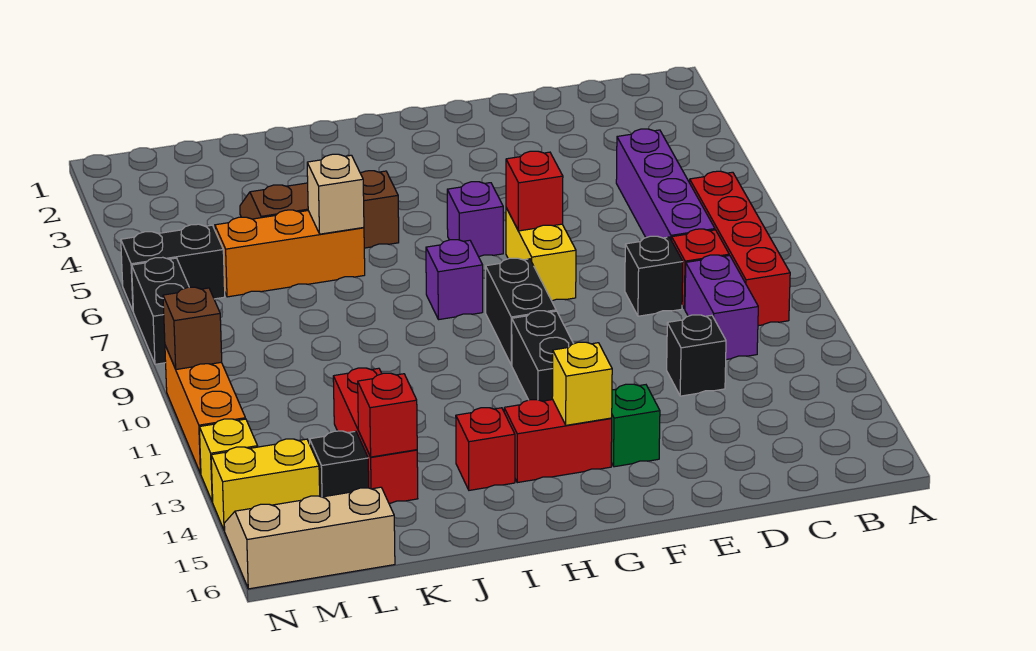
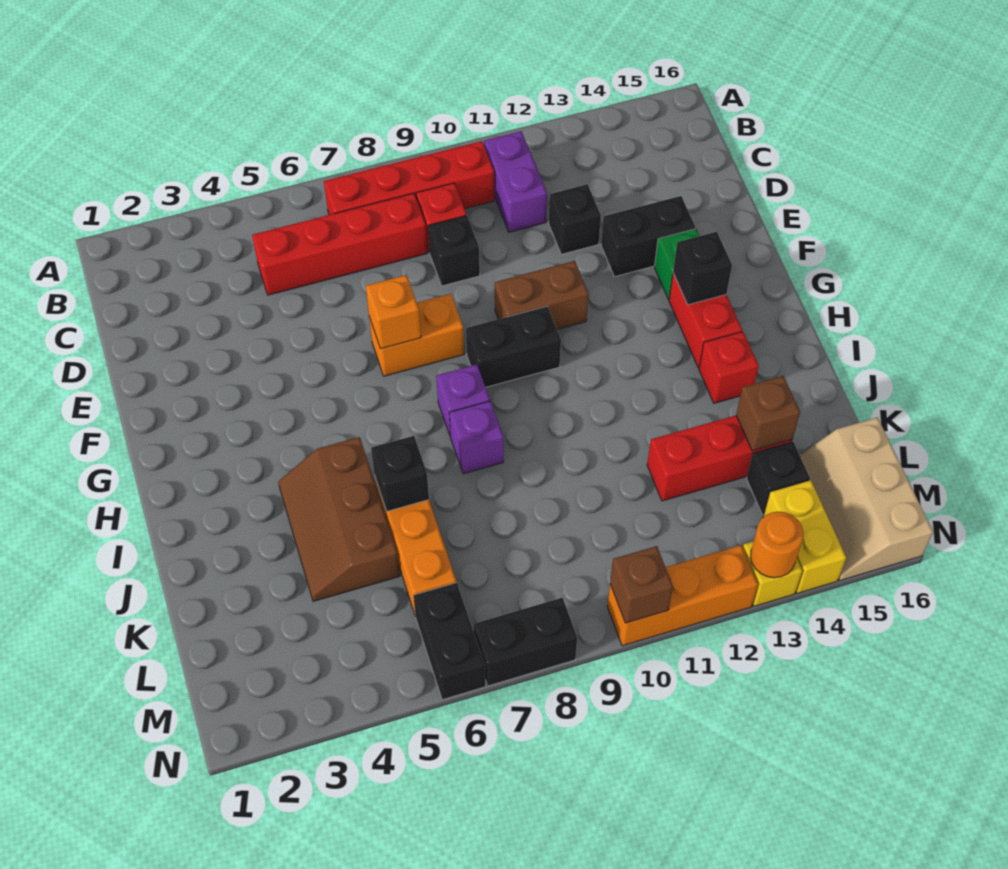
purple brick C5:C8 level 1 -> red brick C5:C8 level 1
purple brick C10:C11 level 1 -> purple brick B11:C11 level 1
yellow brick F7:F8 level 1 -> orange brick F7:F8 level 1
red brick F7 level 2 -> orange brick F7 level 2
none -> brown brick F10:F11 level 1
purple brick G6 level 1 -> purple brick I8 level 1
black brick G11:G12 level 1 -> black brick E13:E14 level 1
yellow brick G14 level 2 -> black brick G14 level 2
tan brick J6 level 2 -> black brick J6 level 2
red brick K14 level 2 -> brown brick K14 level 2
none -> orange round brick N13 level 2

